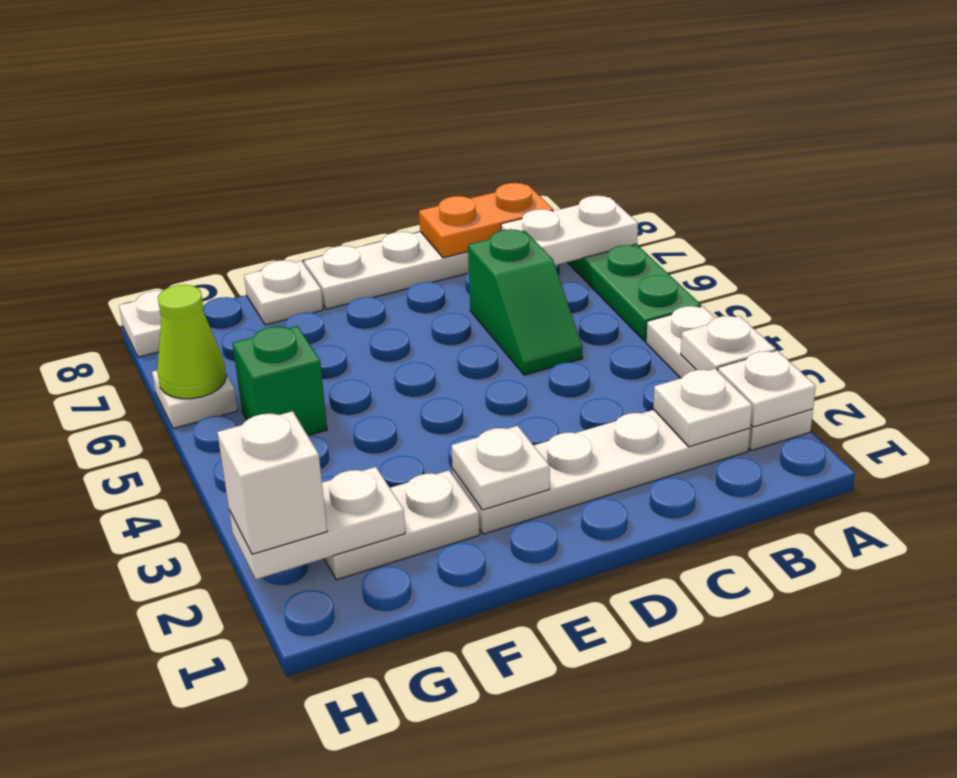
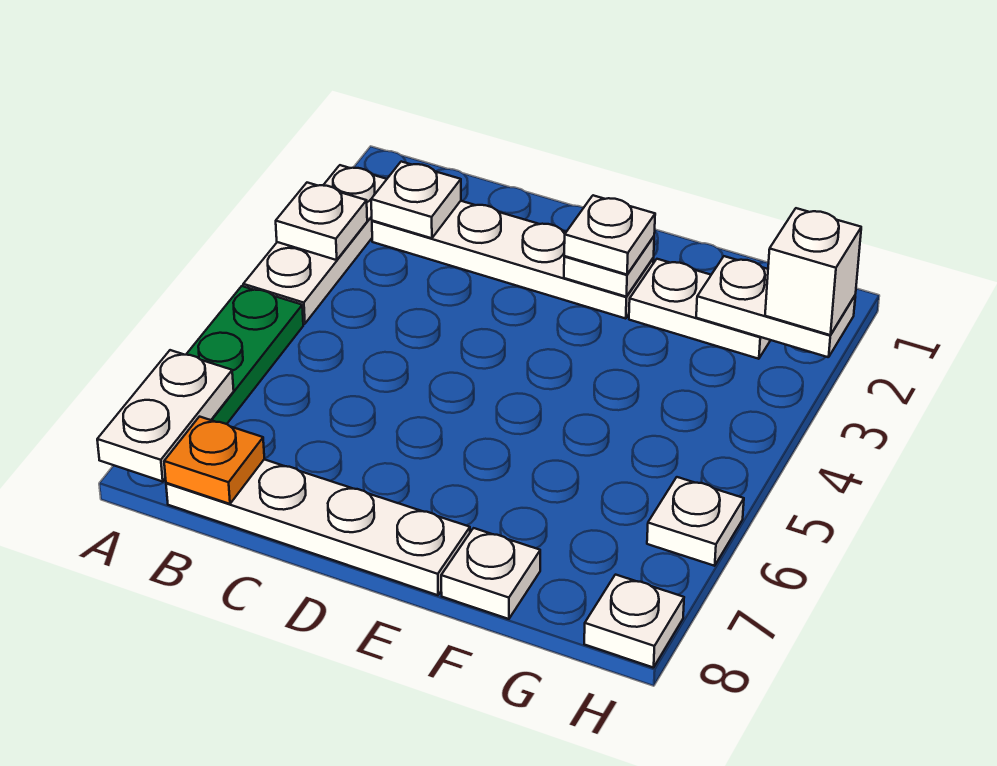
white plate A2 level 2 -> white plate E2 level 3
white plate A7:B7 level 2 -> white plate A7:A8 level 2
orange plate B8:C8 level 2 -> orange plate B8 level 2
green slope C5:C6 level 1 top 6 -> none
green brick G5 level 1 -> none
lime cone H6 level 2 -> none

